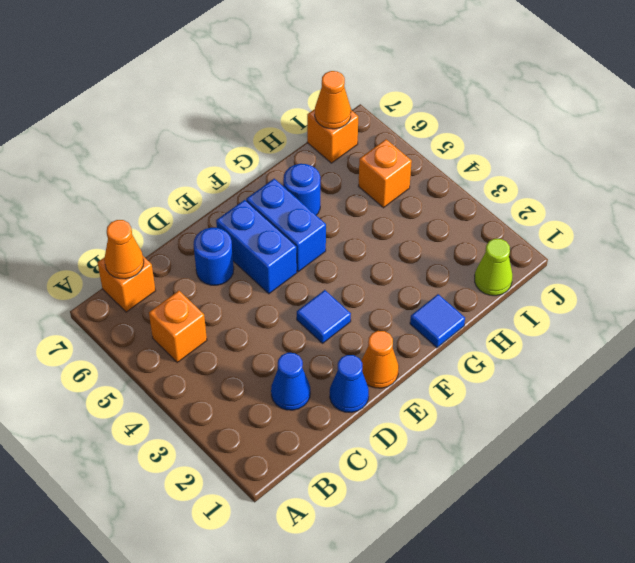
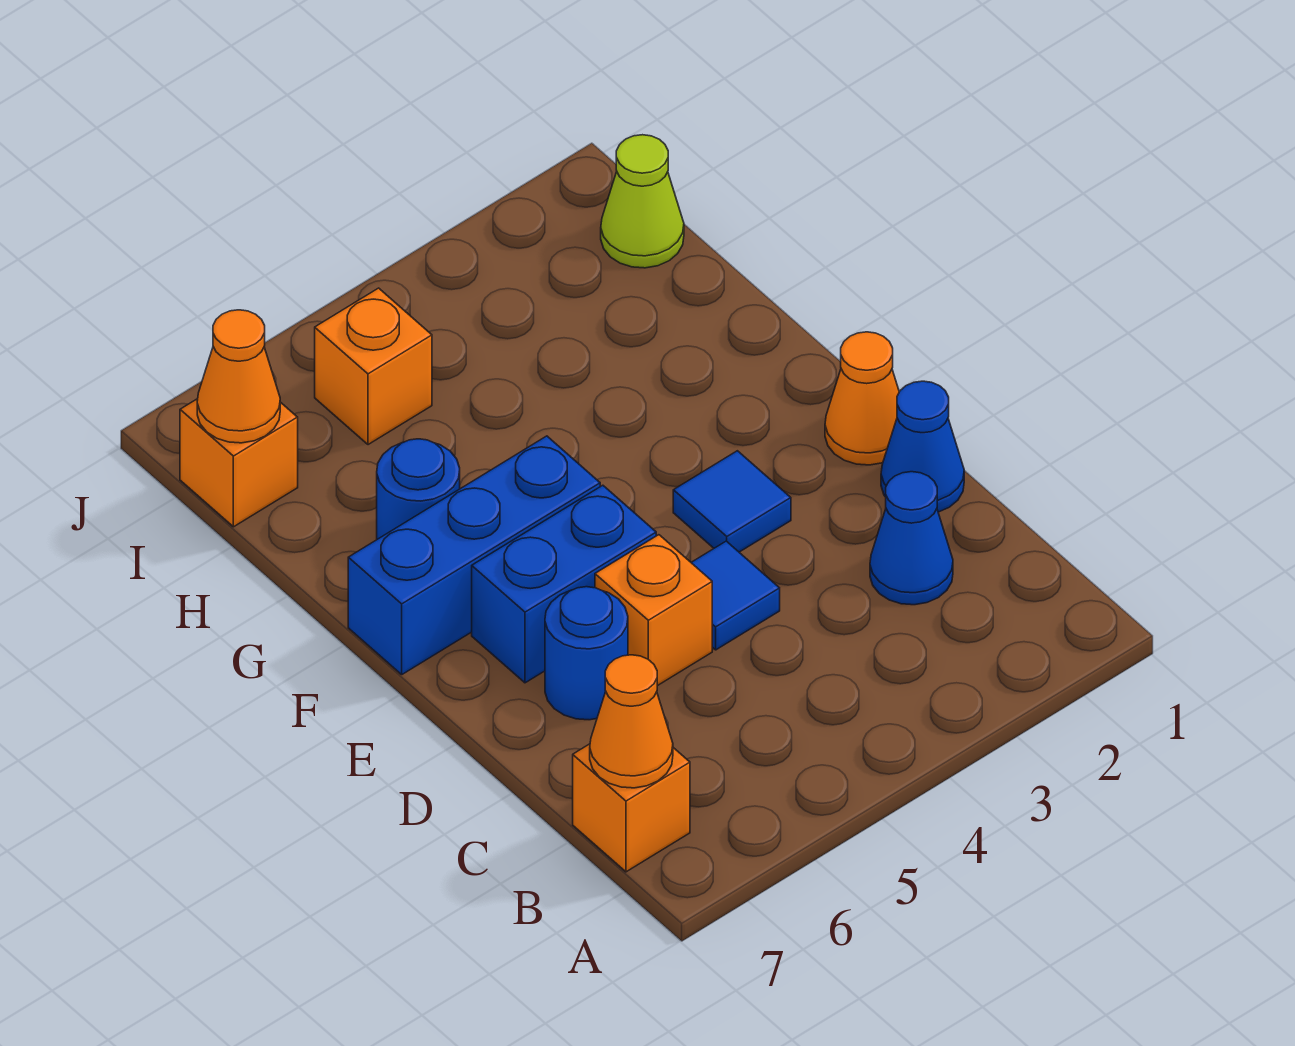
orange brick B5 level 1 -> orange brick D5 level 1
blue brick F5:F6 level 1 -> blue brick F5:F7 level 1
blue tile G1 level 1 -> blue tile D4 level 1

